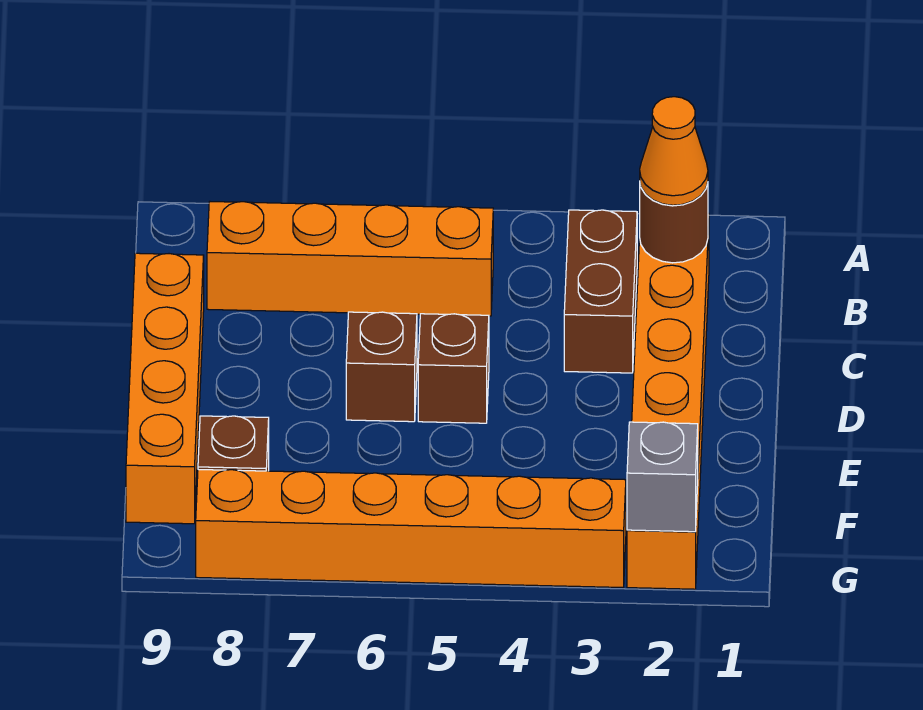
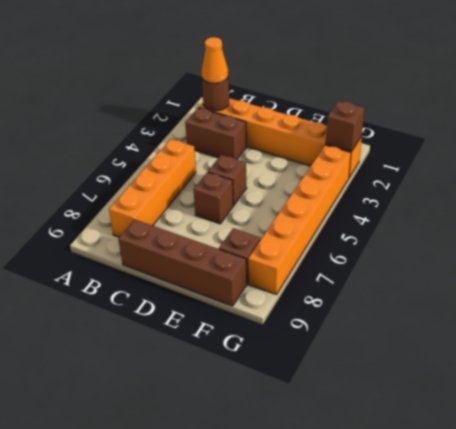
orange brick C9:F9 level 1 -> brown brick C9:F9 level 1
grey brick G2 level 2 -> brown brick G2 level 2

